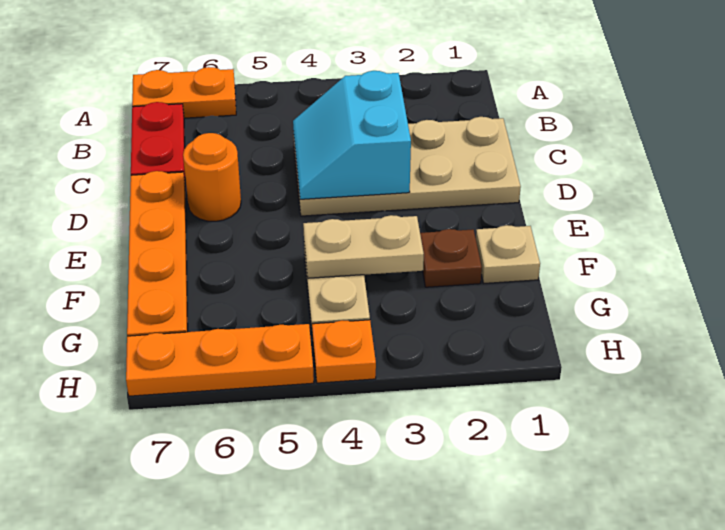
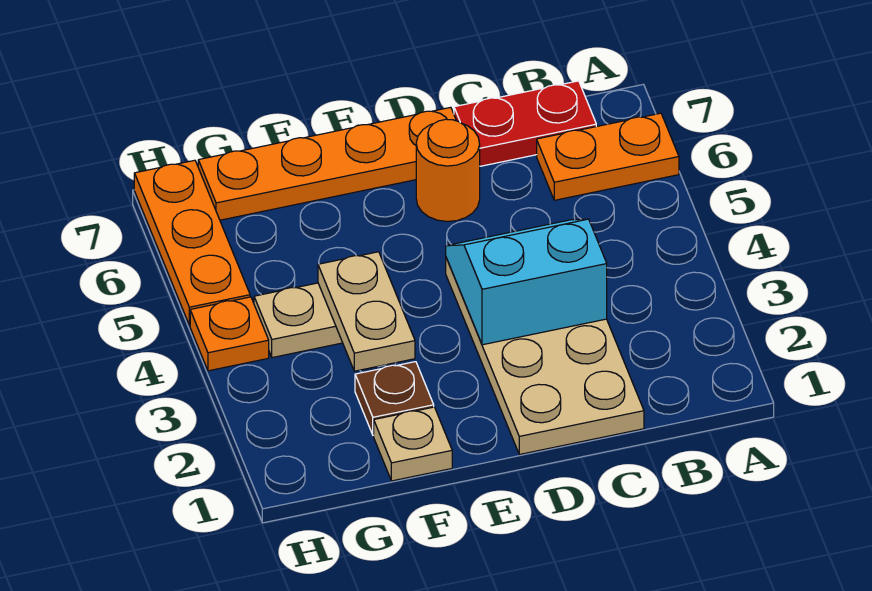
orange plate A6:A7 level 1 -> orange plate A6:B6 level 1

